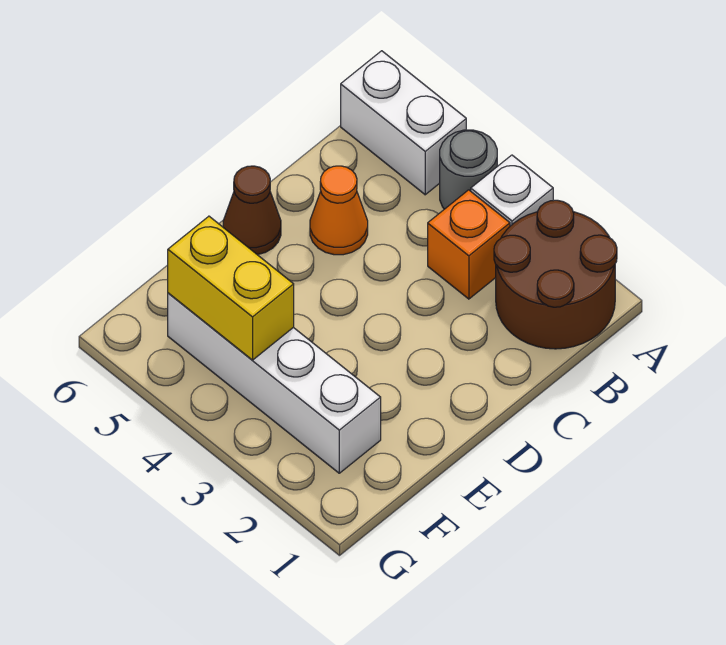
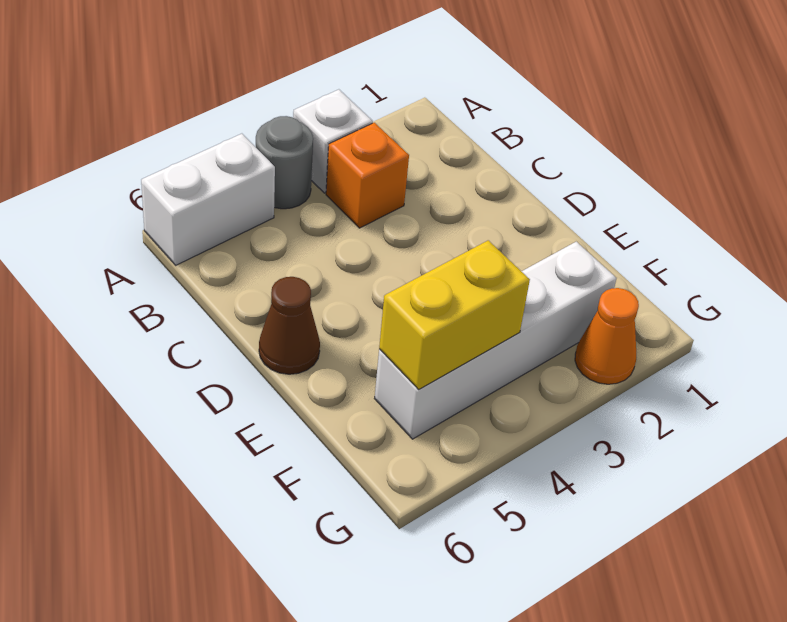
brown round brick A1:B2 level 1 -> none
orange cone C5 level 1 -> orange cone G2 level 1

